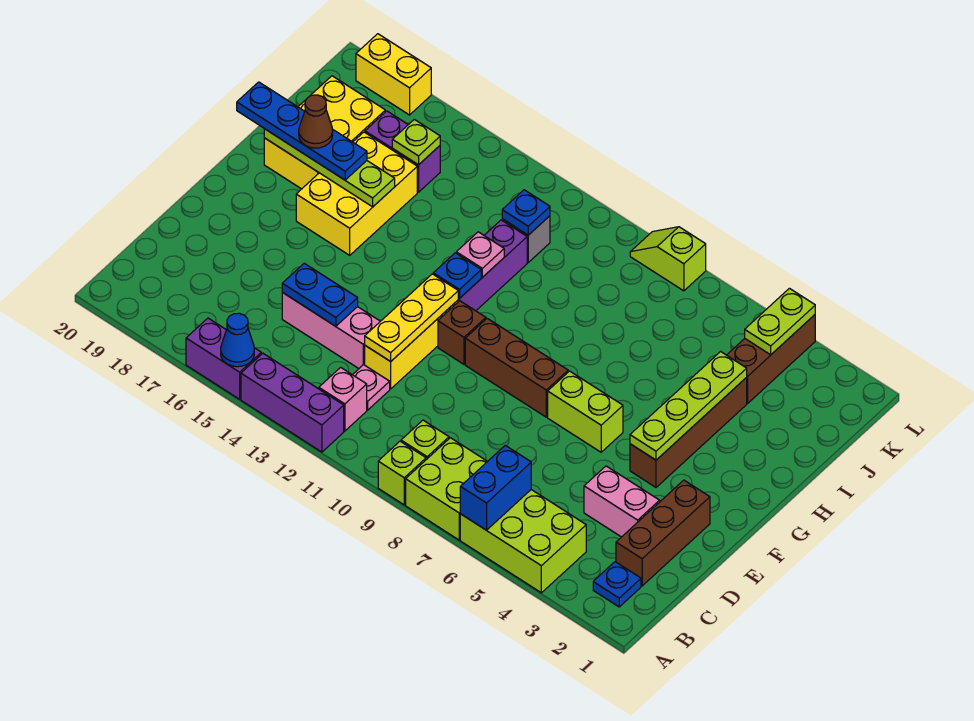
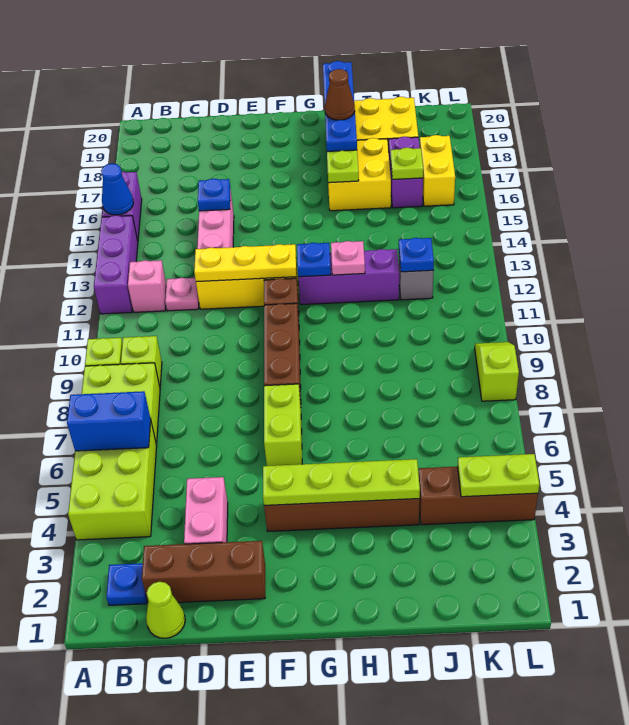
none -> lime cone C1 level 1
blue plate D14:D15 level 2 -> blue plate D15 level 2
yellow brick G16:I17 level 1 -> yellow brick H16:I17 level 1
yellow brick L18:L19 level 1 -> yellow brick K16:K17 level 1

